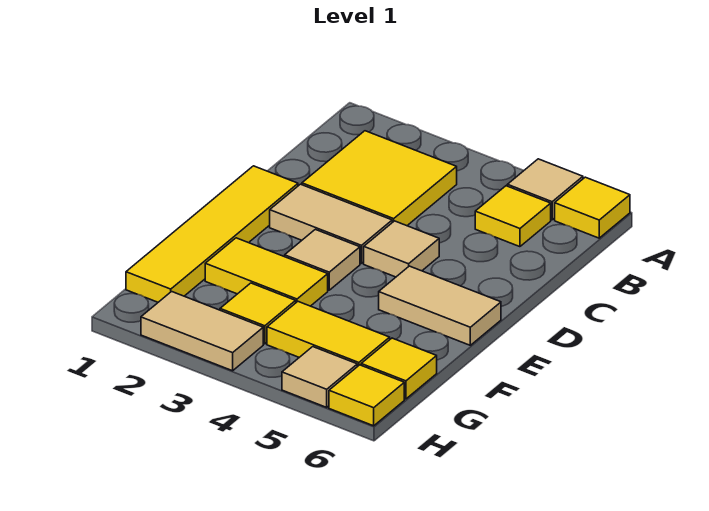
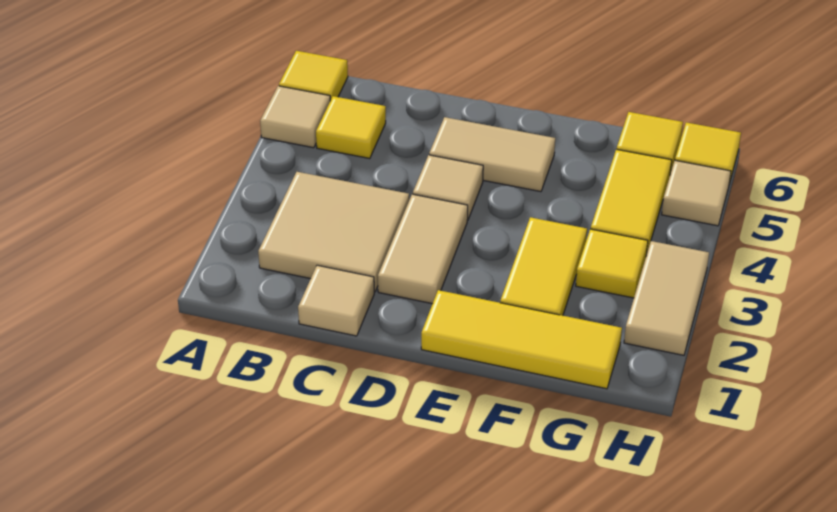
yellow tile B2:C3 level 1 -> tan tile B2:C3 level 1
yellow tile D1:G1 level 1 -> yellow tile E1:G1 level 1
tan tile E3 level 1 -> tan tile C1 level 1
tan tile E5:E6 level 1 -> tan tile D5:E5 level 1

